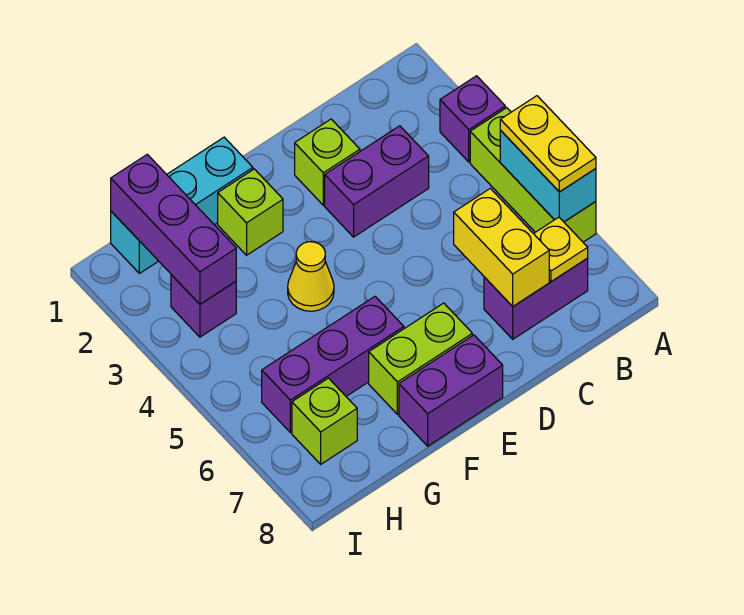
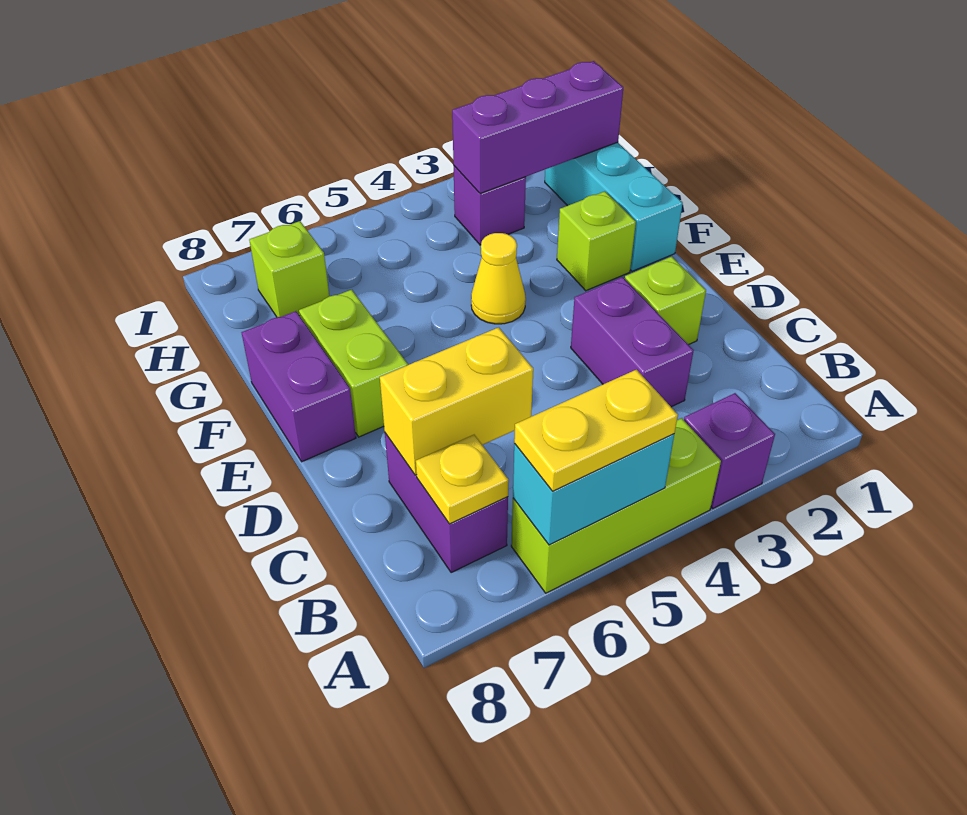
purple brick F6:H6 level 1 -> none

